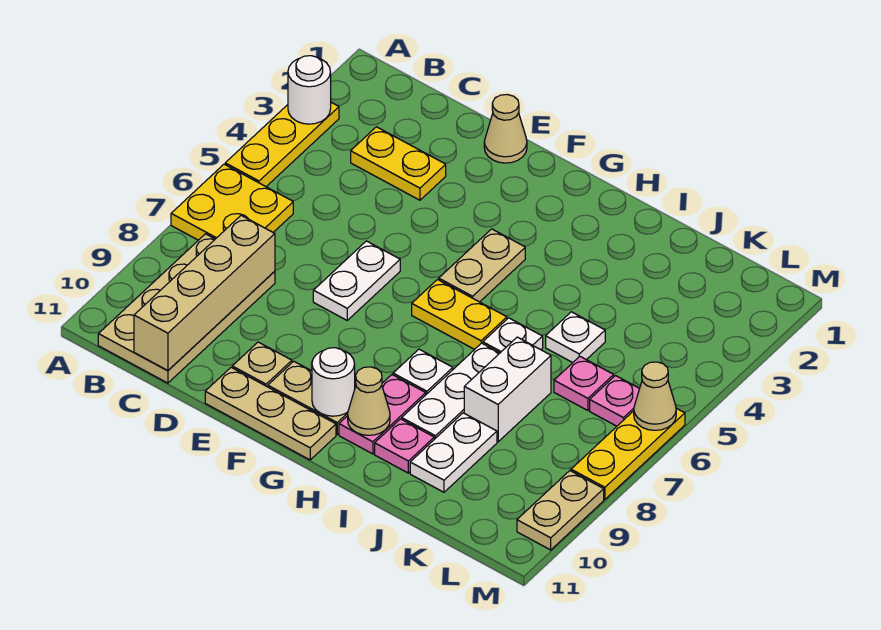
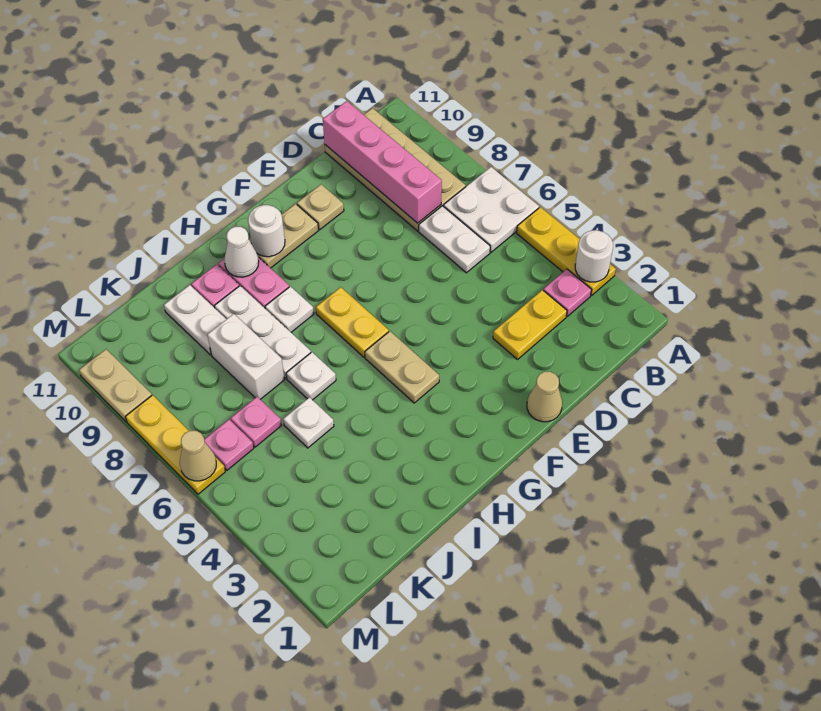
yellow plate A6:B7 level 1 -> white plate A6:B7 level 1
none -> pink plate B3 level 1
tan brick C8:C11 level 2 -> pink brick C8:C11 level 2
white plate E6:E7 level 1 -> white plate C6:C7 level 1
tan plate E11:G11 level 1 -> none
yellow plate G6:H6 level 1 -> yellow plate G6:G7 level 1
tan cone H10 level 2 -> white cone H10 level 2

